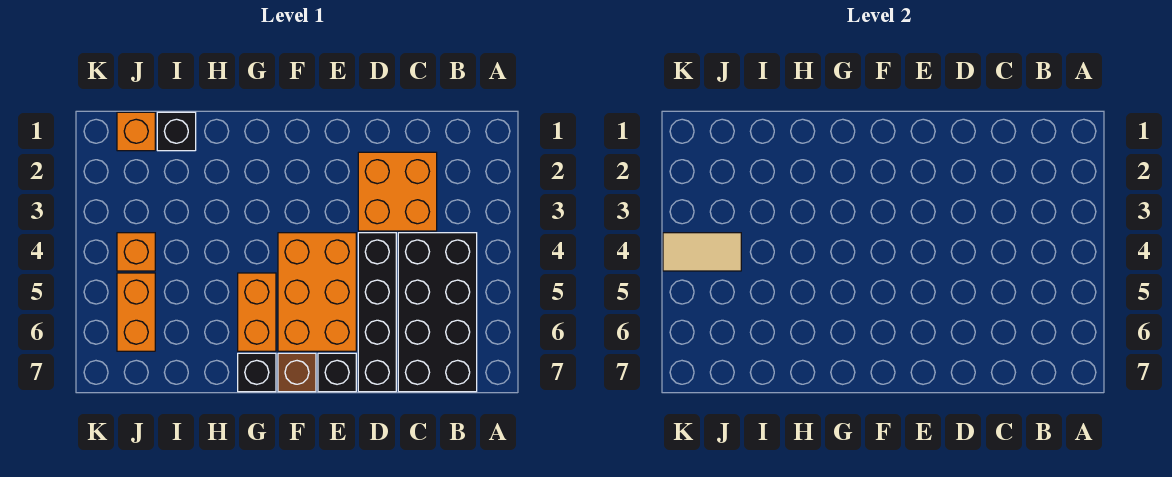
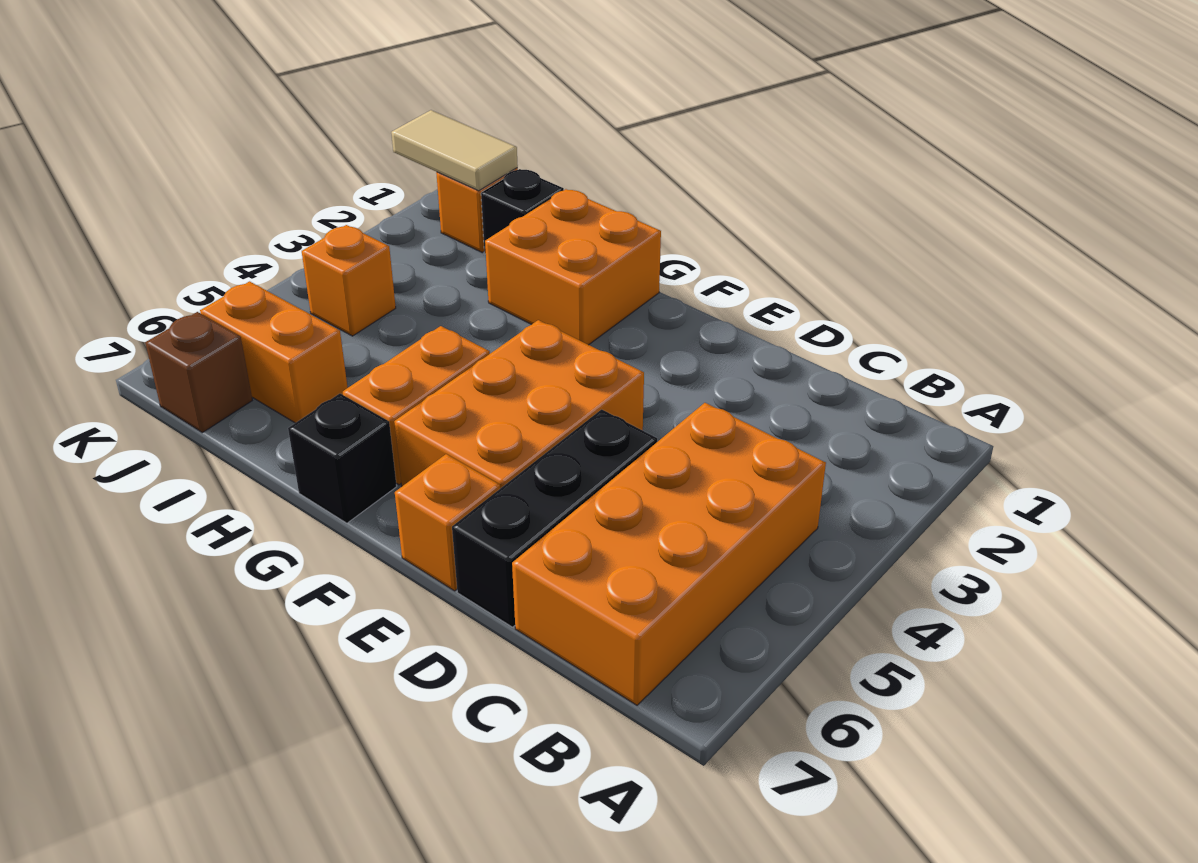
black brick B4:C7 level 1 -> orange brick B4:C7 level 1
orange brick C2:D3 level 1 -> orange brick G1:H2 level 1
black brick D4:D7 level 1 -> black brick D5:D7 level 1
black brick E7 level 1 -> orange brick E7 level 1
brown brick F7 level 1 -> brown brick J7 level 1
tan tile J4:K4 level 2 -> tan tile J1:K1 level 2
orange brick J5:J6 level 1 -> orange brick I6:J6 level 1

